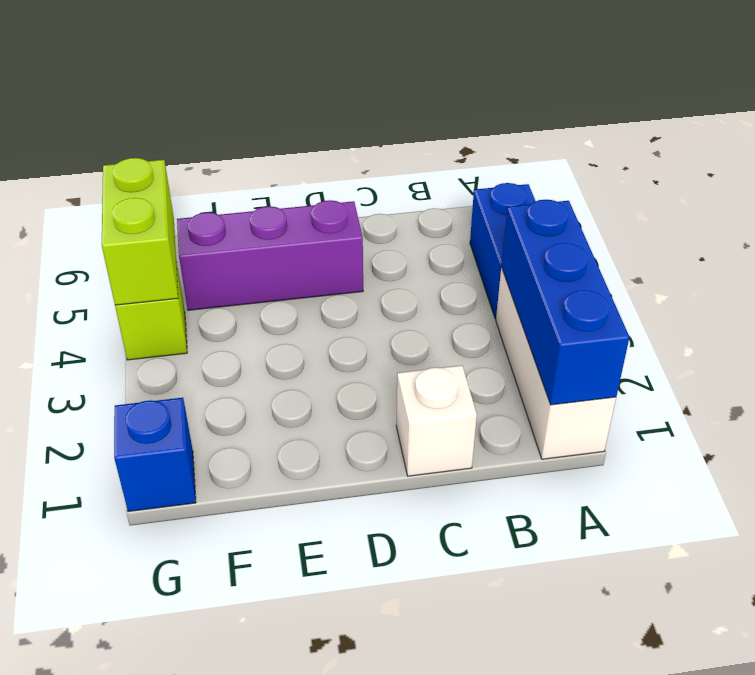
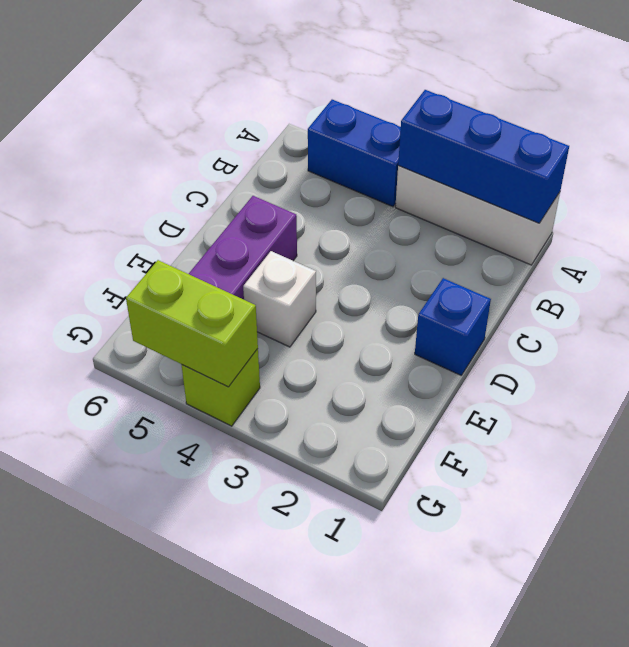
white brick C1 level 1 -> white brick E4 level 1
blue brick G1 level 1 -> blue brick D1 level 1

